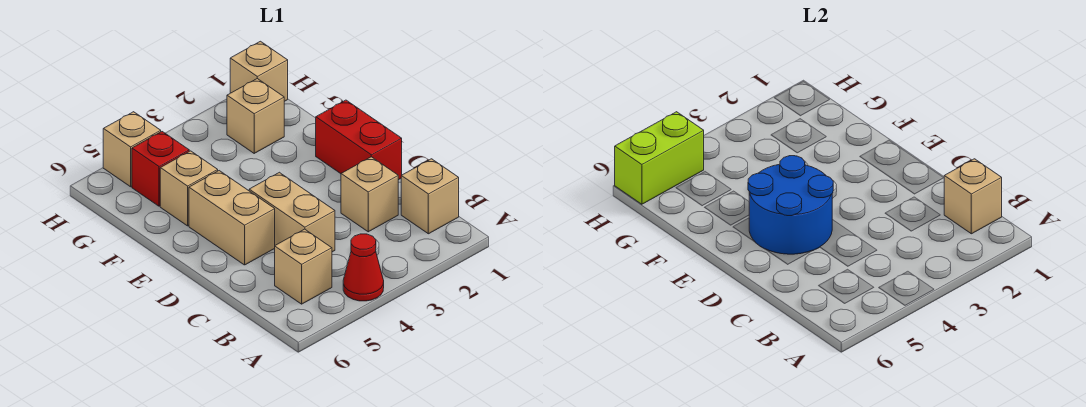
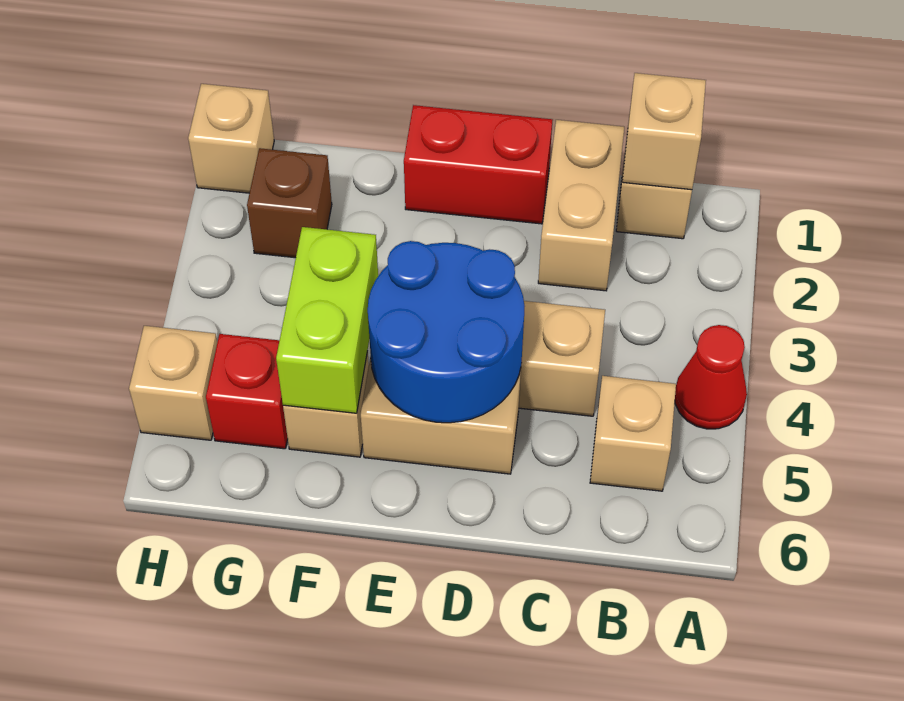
tan brick C2 level 1 -> tan brick C1:C2 level 1
tan brick G2 level 1 -> brown brick G2 level 1
lime brick H5:H6 level 2 -> lime brick F4:F5 level 2

